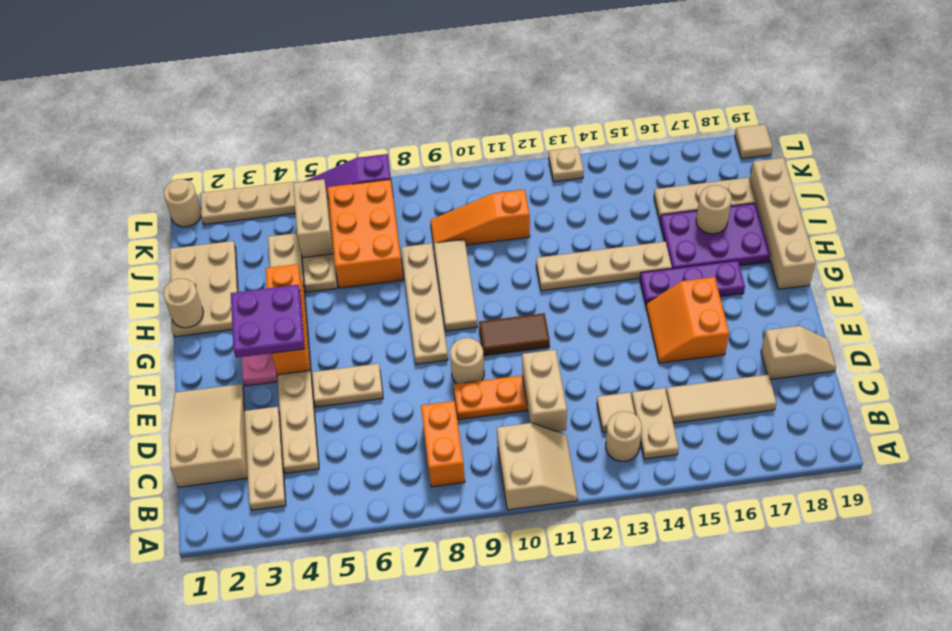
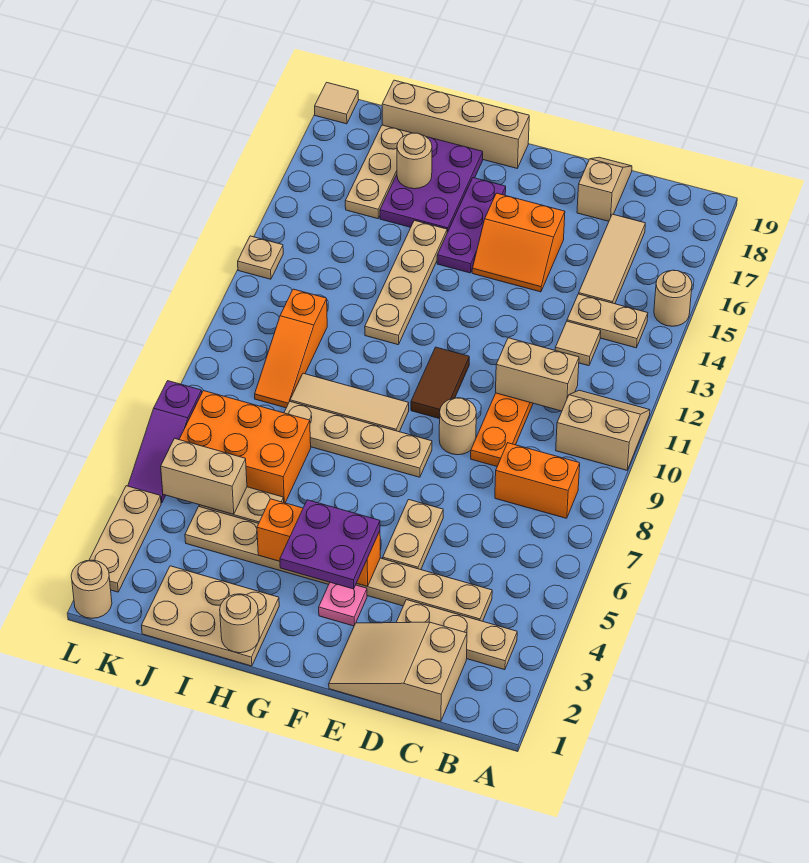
tan round brick B13 level 1 -> tan round brick A15 level 1

